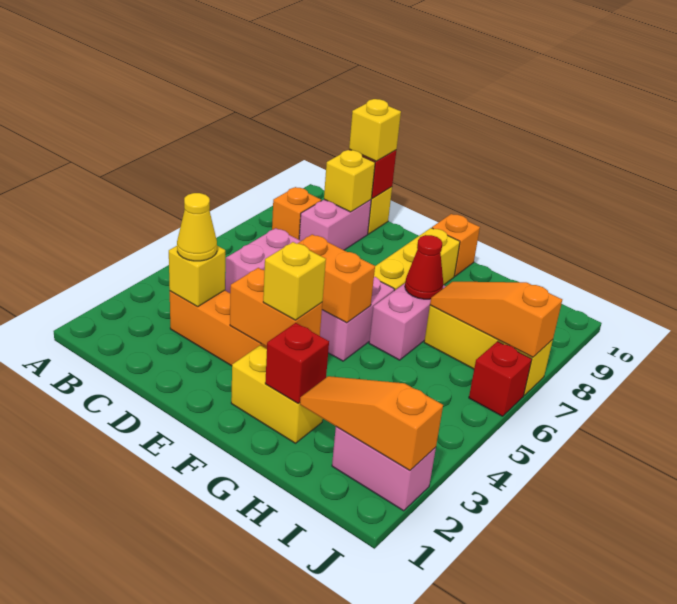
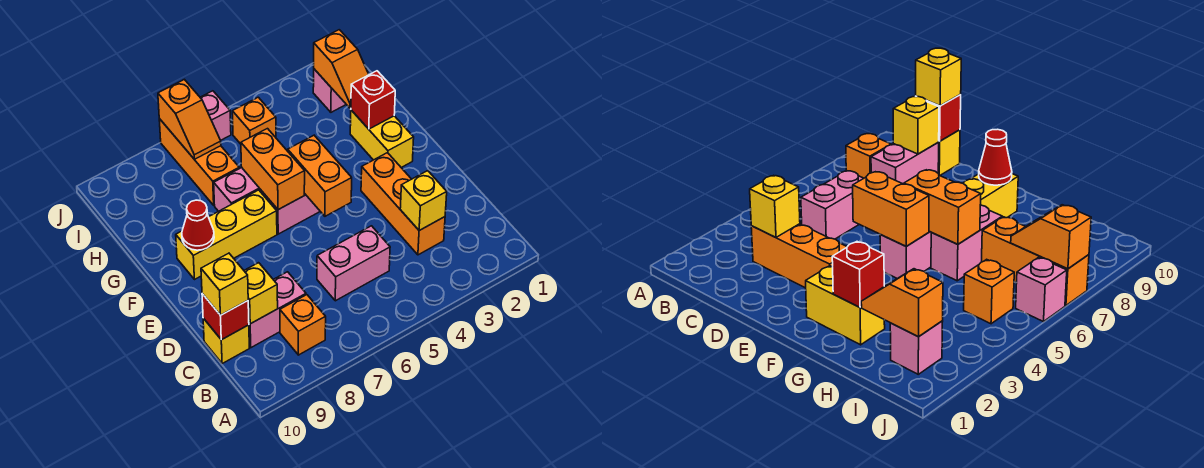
yellow cone C3 level 3 -> none
orange brick E3:F3 level 2 -> orange brick F6:G6 level 2
yellow brick F3 level 3 -> none
orange brick F10 level 1 -> orange brick I5 level 1
red cone G7 level 2 -> red cone F9 level 2
orange slope H2:J2 level 2 top J -> orange slope H2:I2 level 2 top I
yellow brick H7:J7 level 1 -> orange brick H7:J7 level 1
orange slope H7:J7 level 2 top J -> orange slope I7:J7 level 2 top J
pink brick I2:J2 level 1 -> pink brick I2 level 1
red brick J6 level 1 -> pink brick J6 level 1

